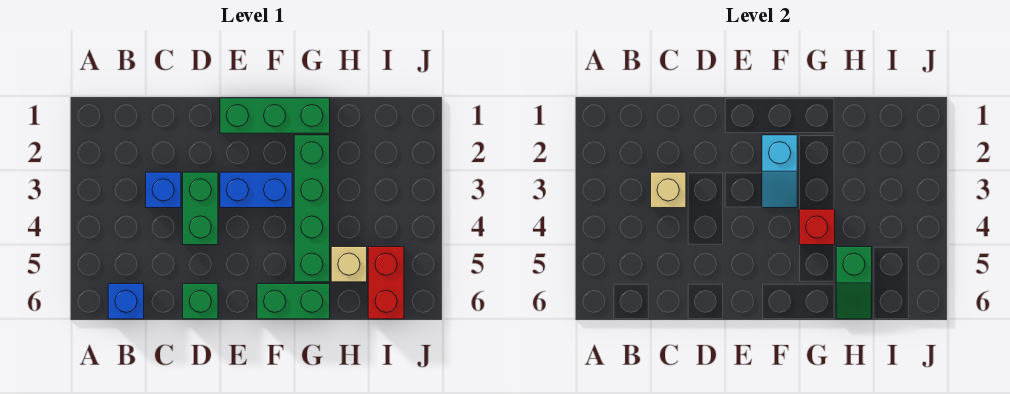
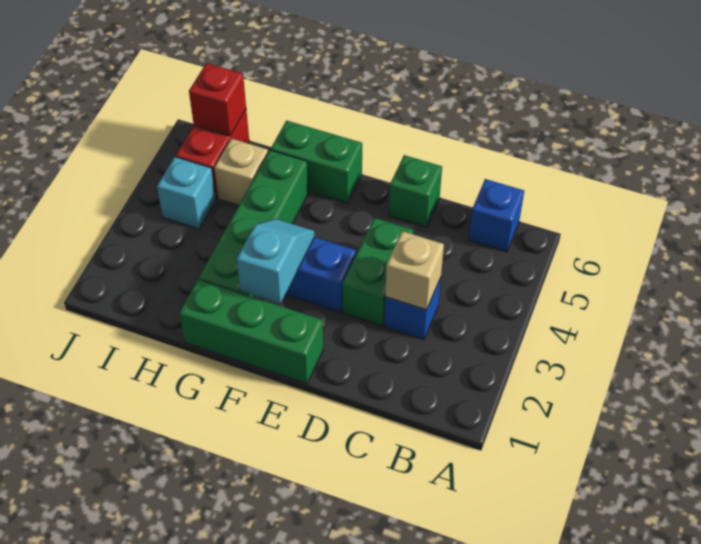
red brick G4 level 2 -> red brick I6 level 2
green slope H5:H6 level 2 top 5 -> none
none -> cyan brick I4 level 1

